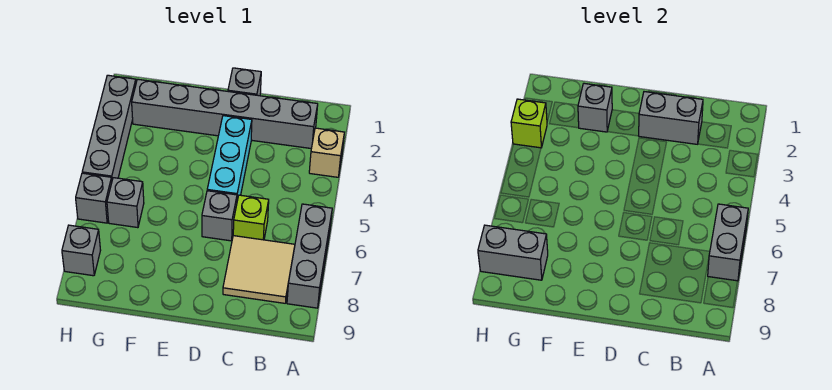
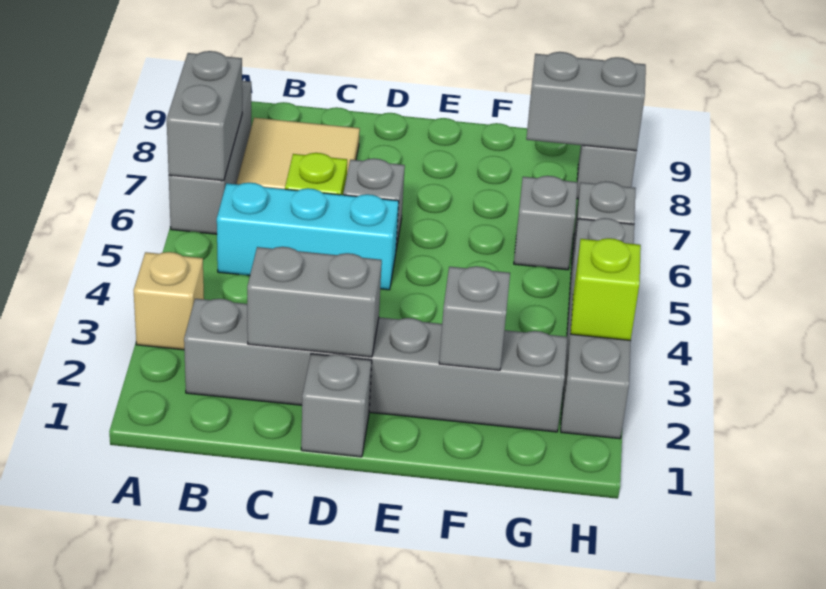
cyan brick D3:D5 level 1 -> cyan brick B5:D5 level 1

